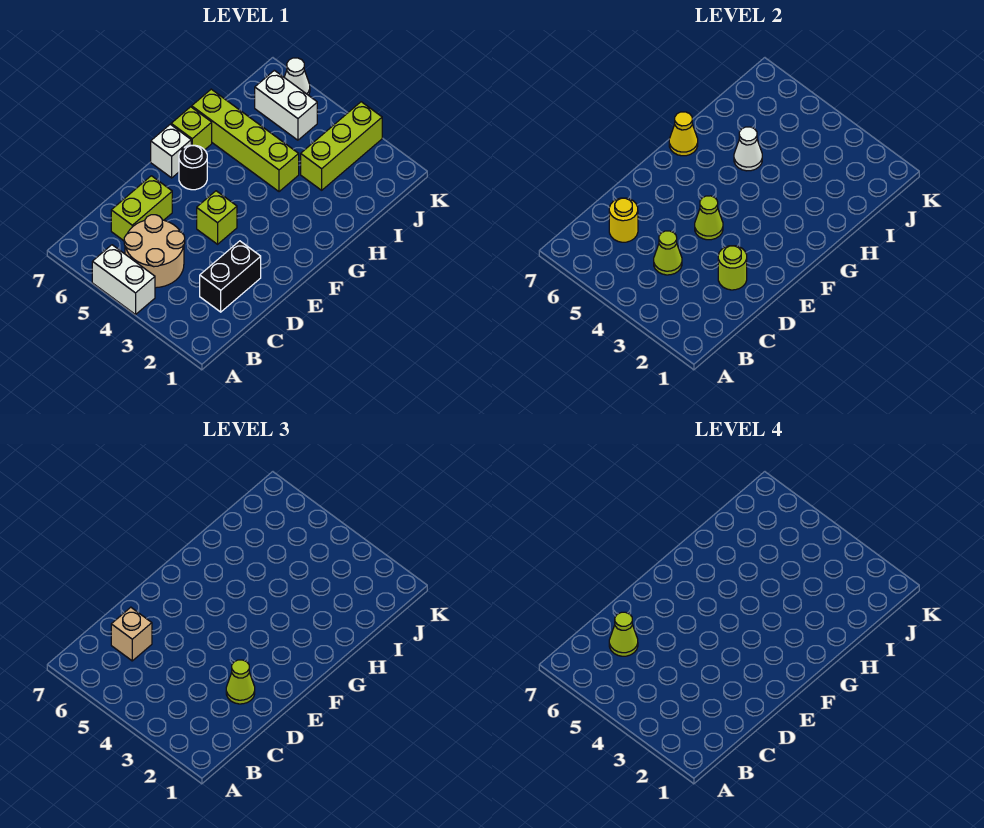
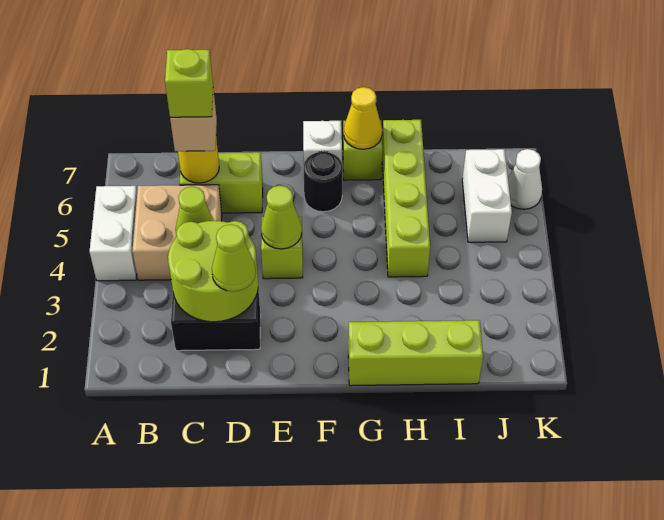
tan round brick B4:C5 level 1 -> tan brick B4:C5 level 1
lime cone C6 level 4 -> lime brick C6 level 4
lime round brick D2 level 2 -> lime round brick C2:D3 level 2
white cone H5 level 2 -> none
lime brick I3:K3 level 1 -> lime brick G1:I1 level 1

